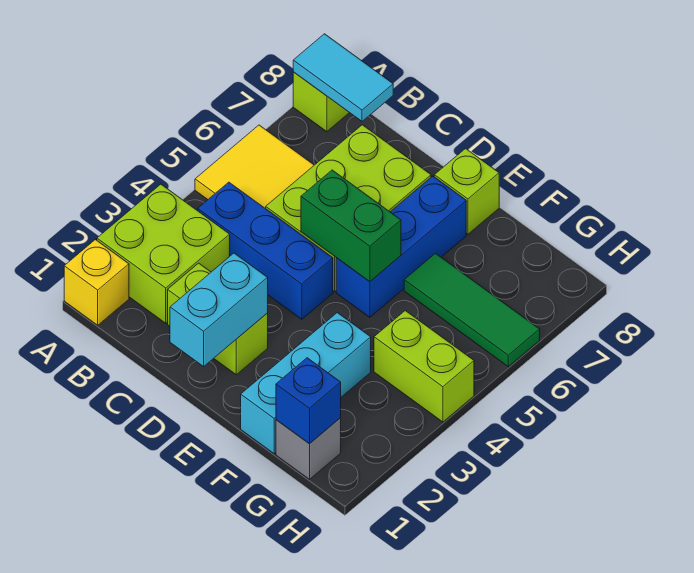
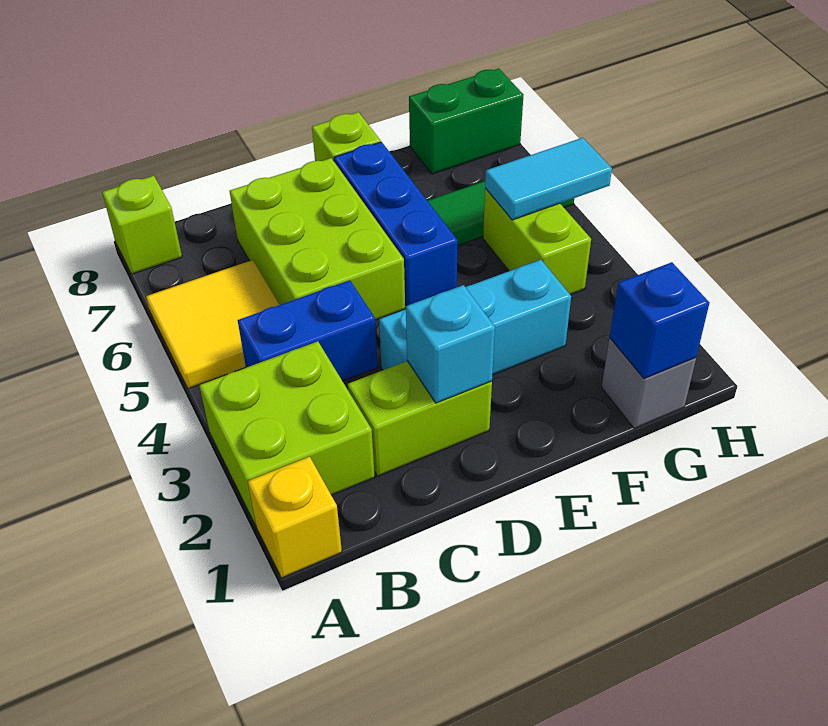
cyan tile A8:B8 level 2 -> cyan tile G5:H5 level 2
blue brick B4:D4 level 1 -> blue brick B4:C4 level 1
cyan brick D1:D2 level 2 -> cyan brick D2 level 2
green brick D5:E5 level 2 -> green brick G8:H8 level 1
cyan brick F1:F3 level 1 -> cyan brick D3:F3 level 1
lime brick G4:H4 level 1 -> lime brick G4:G5 level 1

